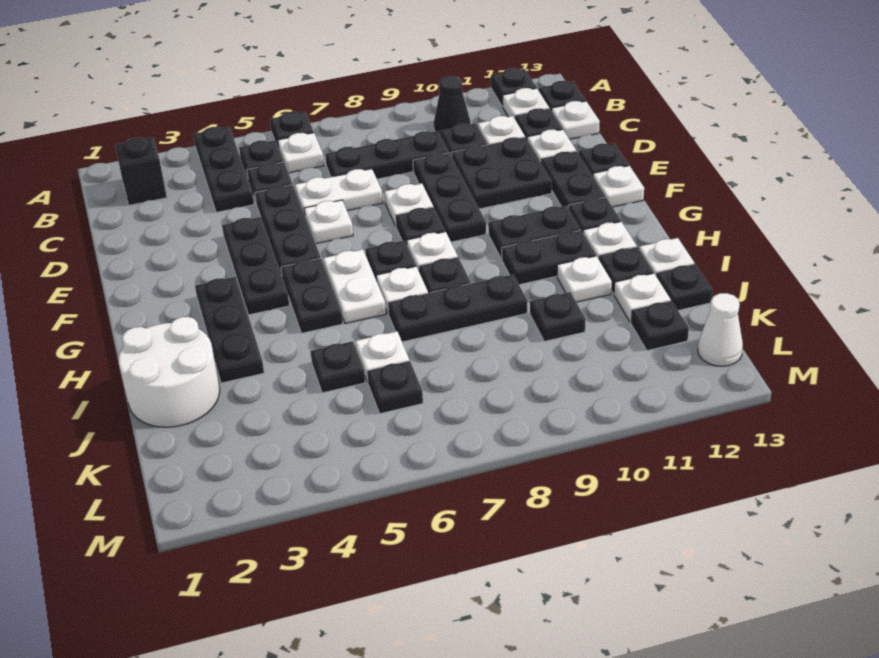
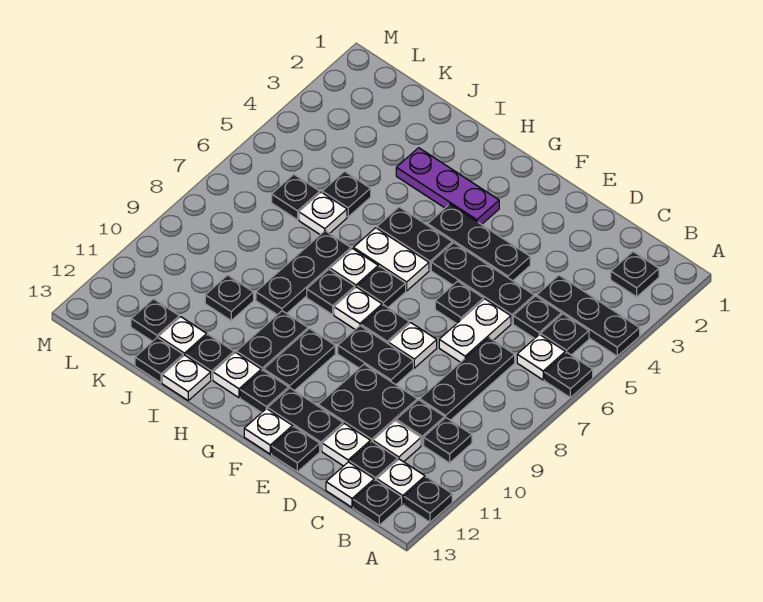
black brick B2 level 1 -> black plate B2 level 1
black cone B10 level 1 -> black plate B10 level 1
black plate D9:F9 level 1 -> black plate E9:F9 level 1
white plate E6 level 1 -> black plate E6 level 1
black plate G3:I3 level 1 -> purple plate G3:I3 level 1
white round brick I1:J2 level 1 -> none
white plate I11 level 1 -> none
white cone L13 level 1 -> none

